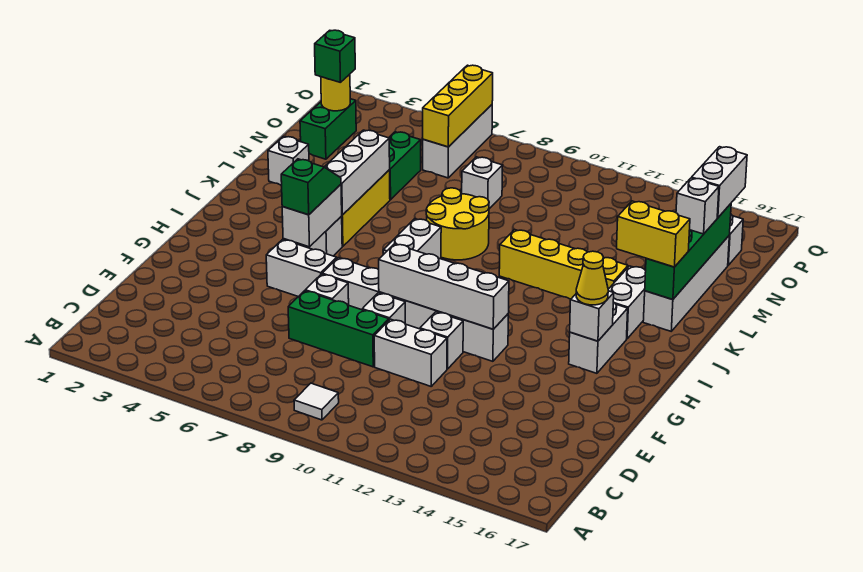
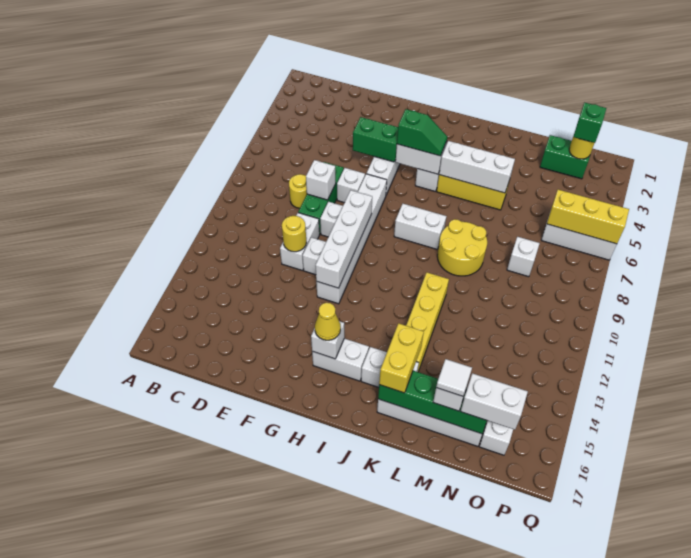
white tile B9 level 1 -> white tile M16 level 4
none -> yellow round brick D8 level 1
none -> yellow round brick E11 level 2
white brick L2 level 1 -> white brick E8 level 2
green brick M5:N5 level 1 -> green brick F5:G5 level 2

